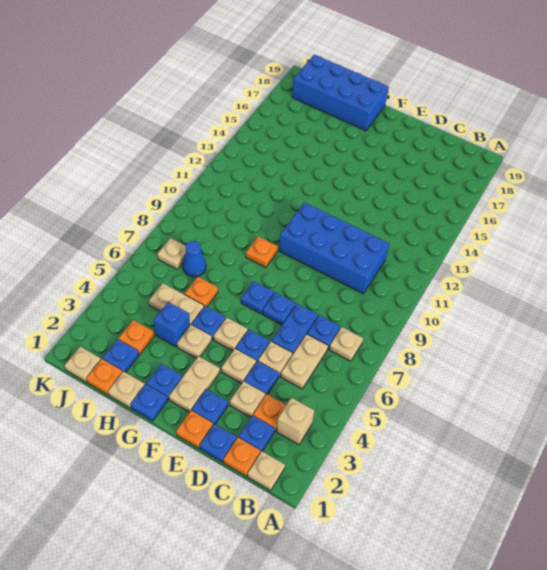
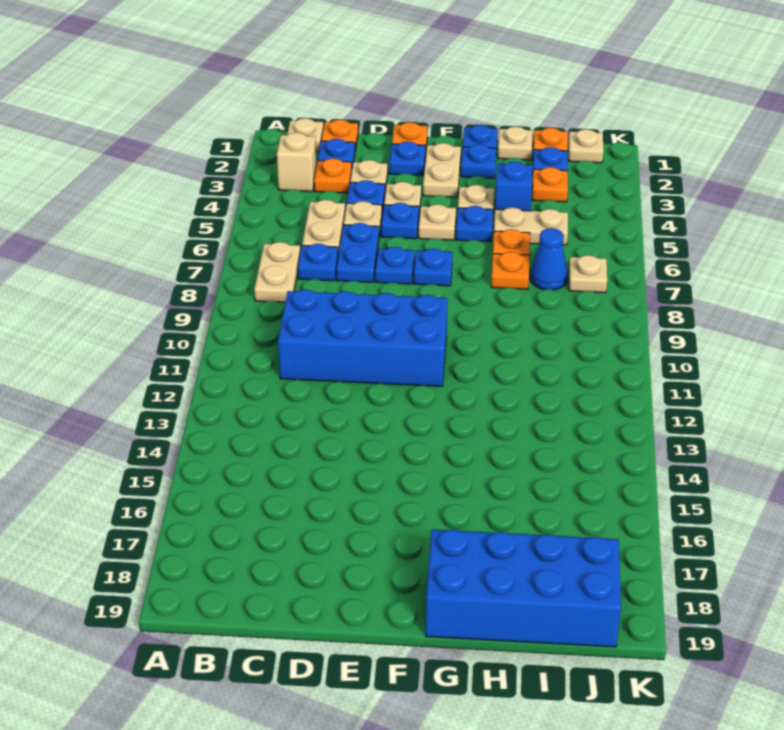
tan plate B7 level 1 -> tan plate B7:B8 level 1
blue plate D1 level 1 -> none
orange plate G9 level 1 -> orange plate H7 level 1

